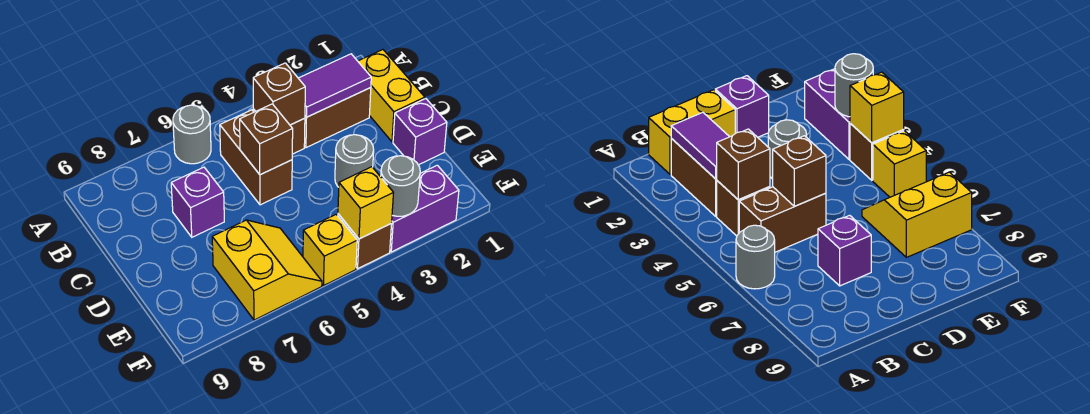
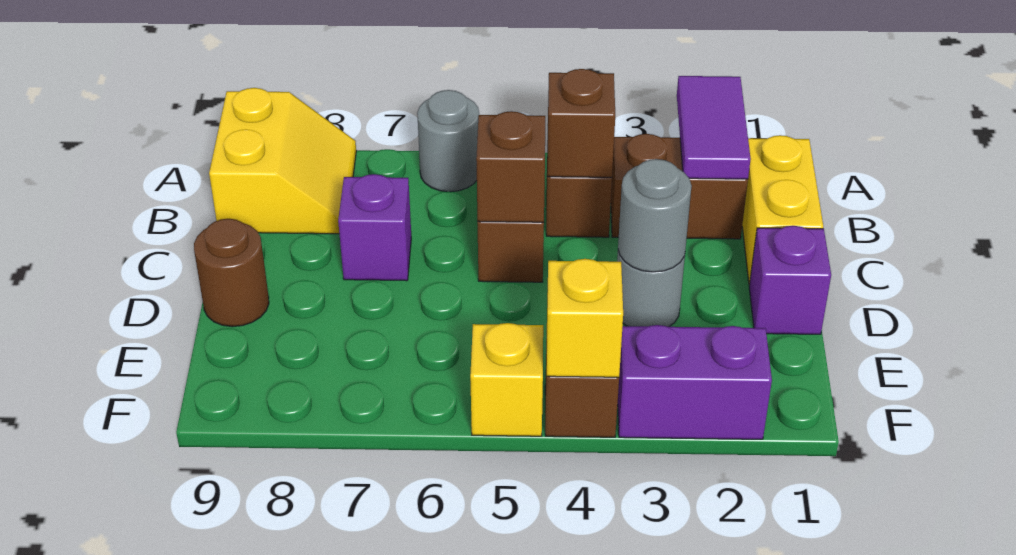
purple tile B2:B3 level 2 -> purple tile A2:B2 level 2
none -> brown round brick D9 level 1
yellow slope E6:F7 level 1 top 7 -> yellow slope A8:B9 level 1 top 9
grey round brick F3 level 2 -> grey round brick D3 level 2

